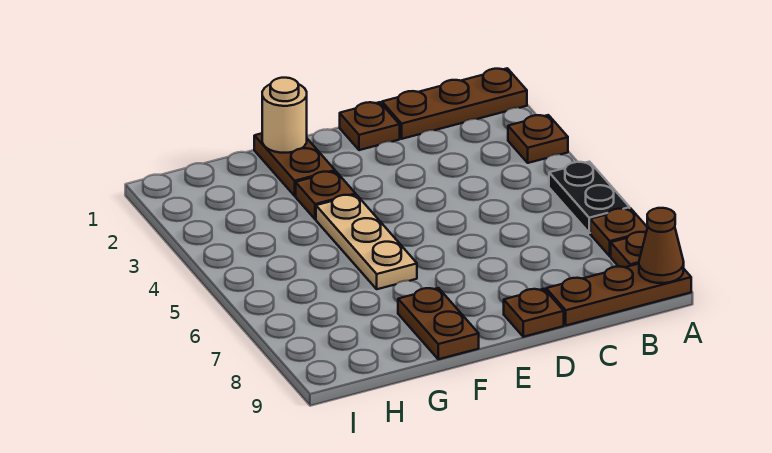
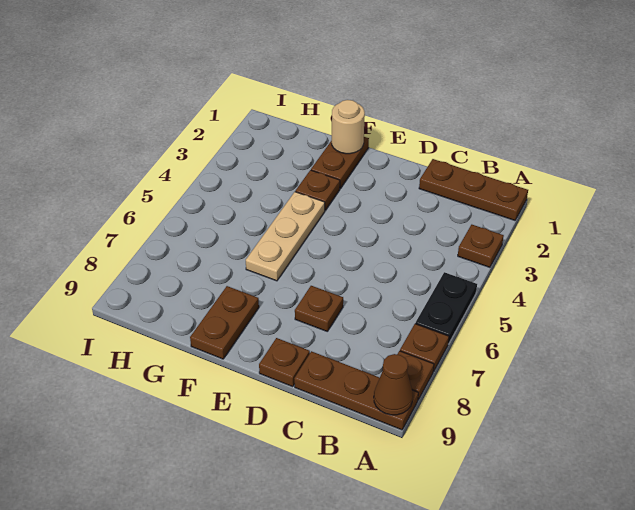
brown plate D1 level 1 -> brown plate D7 level 1

